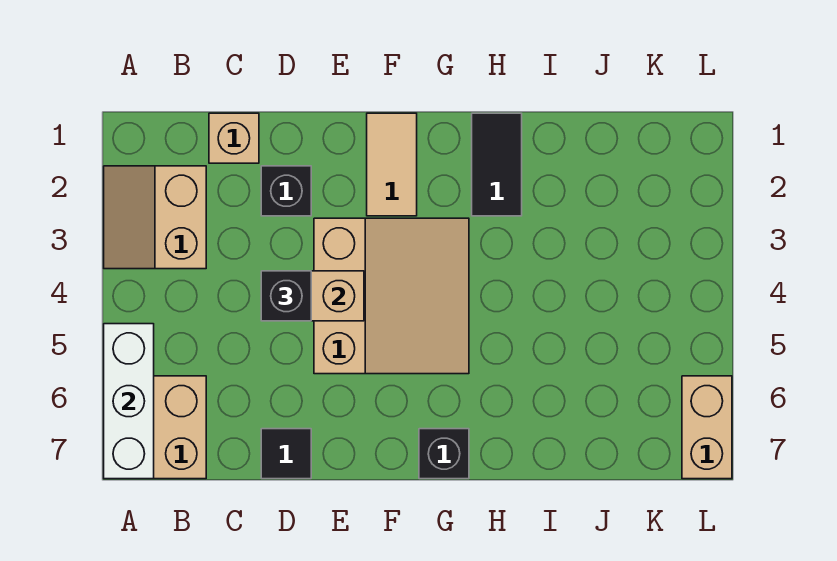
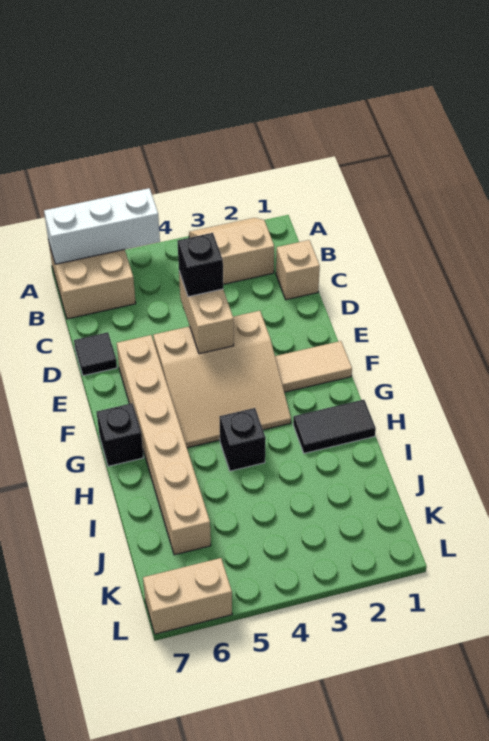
black brick D2 level 1 -> black brick H4 level 1
none -> tan brick E6:J6 level 1

